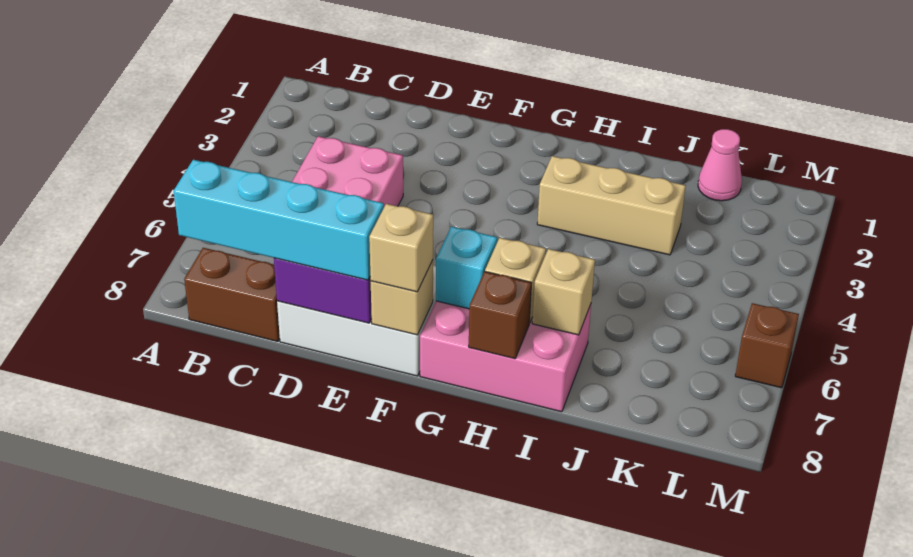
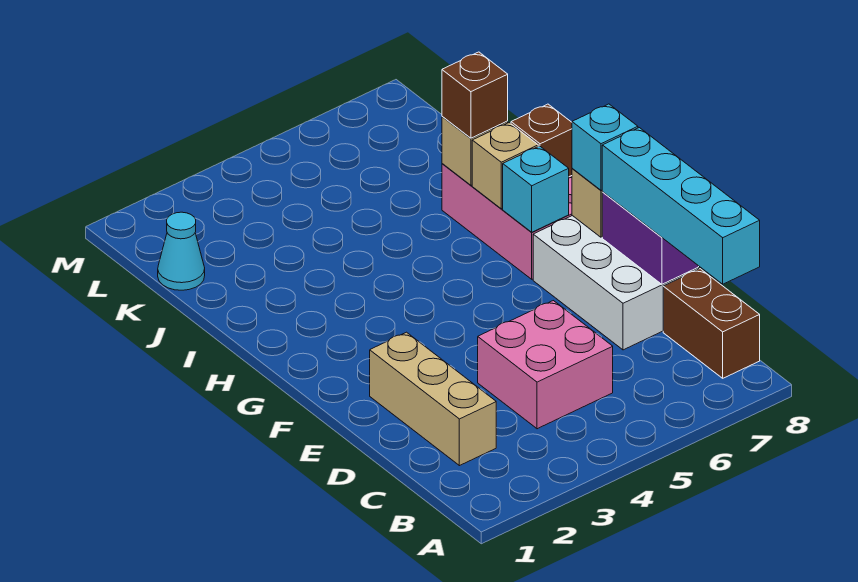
tan brick F8 level 3 -> cyan brick F8 level 3
tan brick H3:J3 level 1 -> tan brick C2:E2 level 1
pink cone K1 level 1 -> cyan cone K1 level 1
brown brick M6 level 1 -> brown brick I7 level 3

